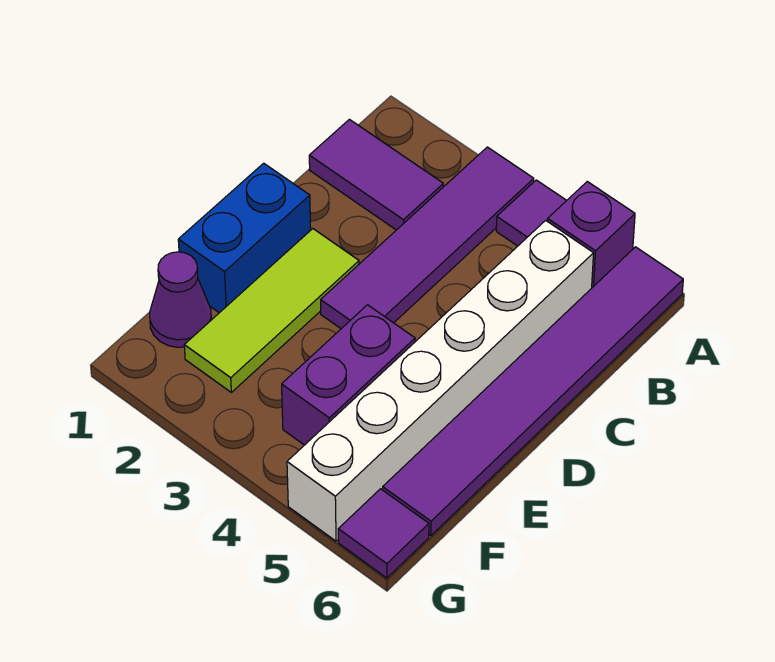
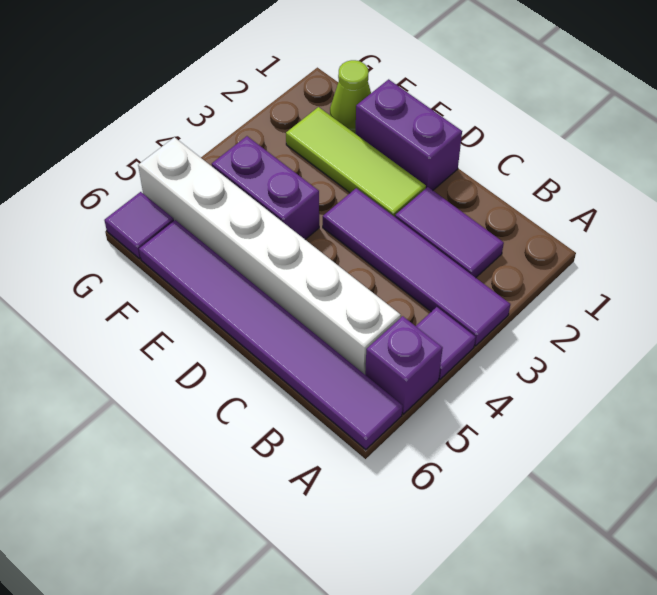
purple tile B1:B2 level 1 -> purple tile B2:C2 level 1
blue brick D1:E1 level 1 -> purple brick D1:E1 level 1
purple cone F1 level 1 -> lime cone F1 level 1

